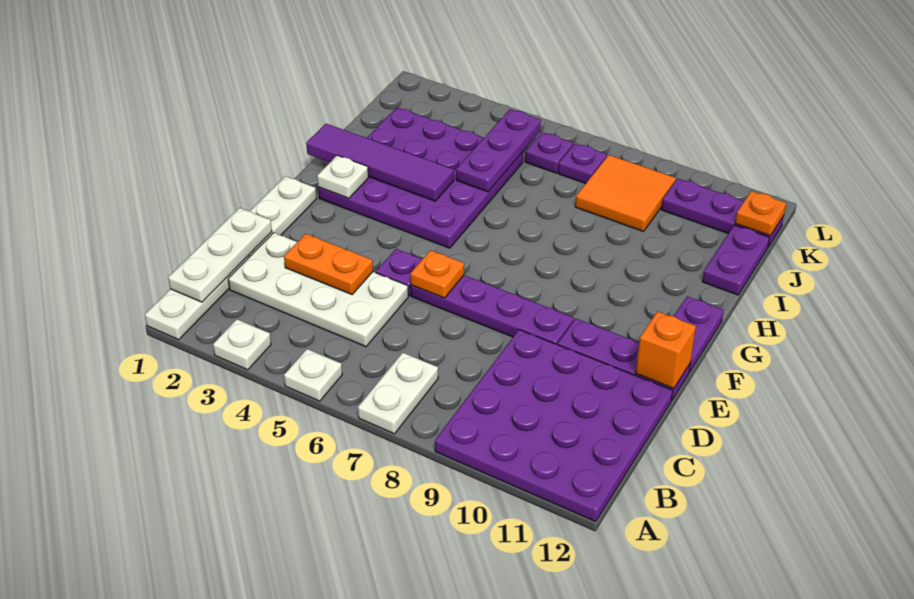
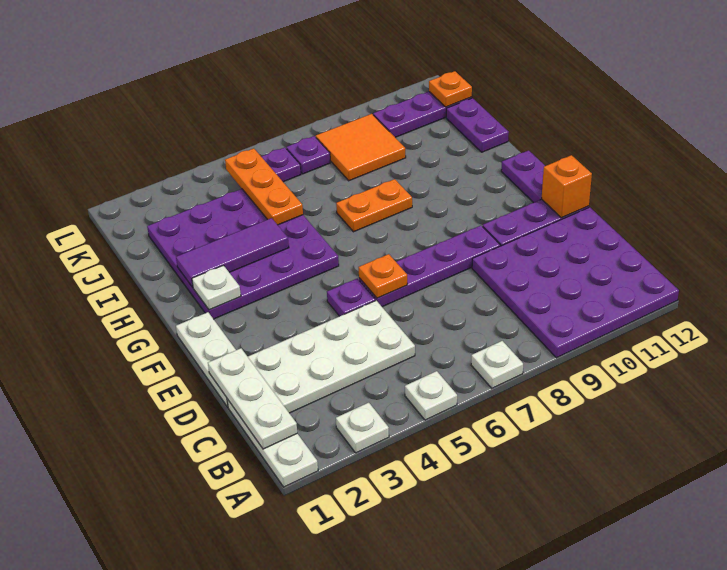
white plate A7:B7 level 1 -> white plate A7 level 1
orange plate D3:D4 level 2 -> orange plate H7:H8 level 1
purple tile H1:H4 level 2 -> purple tile H2:H4 level 2
purple plate I5:K5 level 2 -> orange plate I5:K5 level 2

